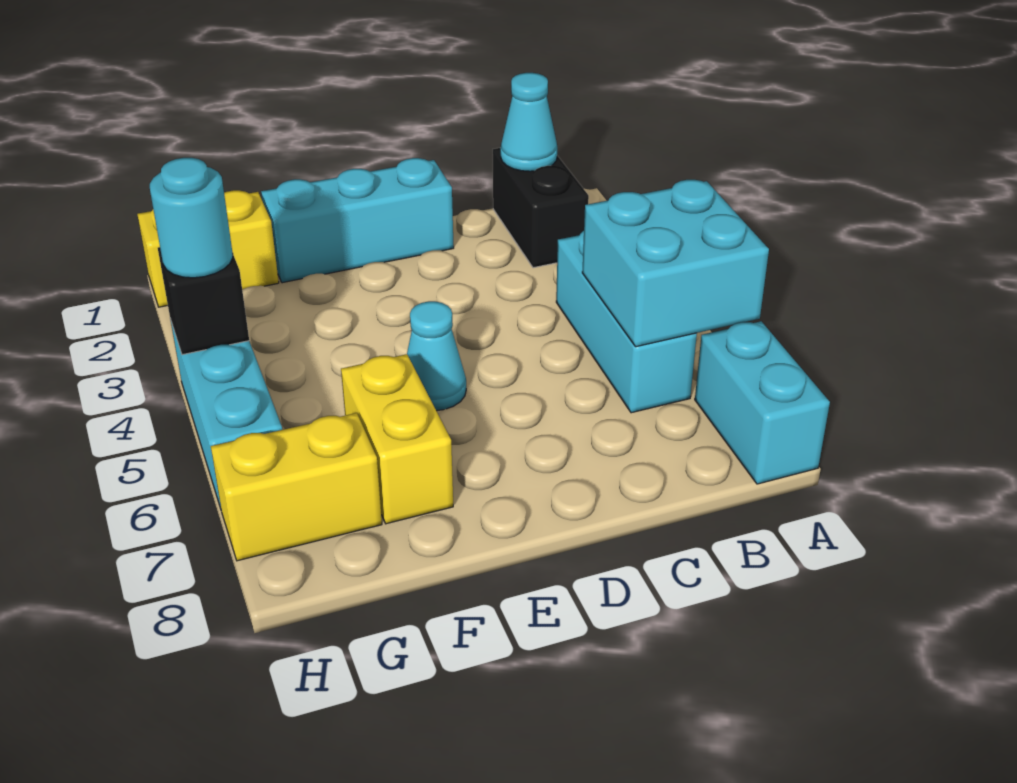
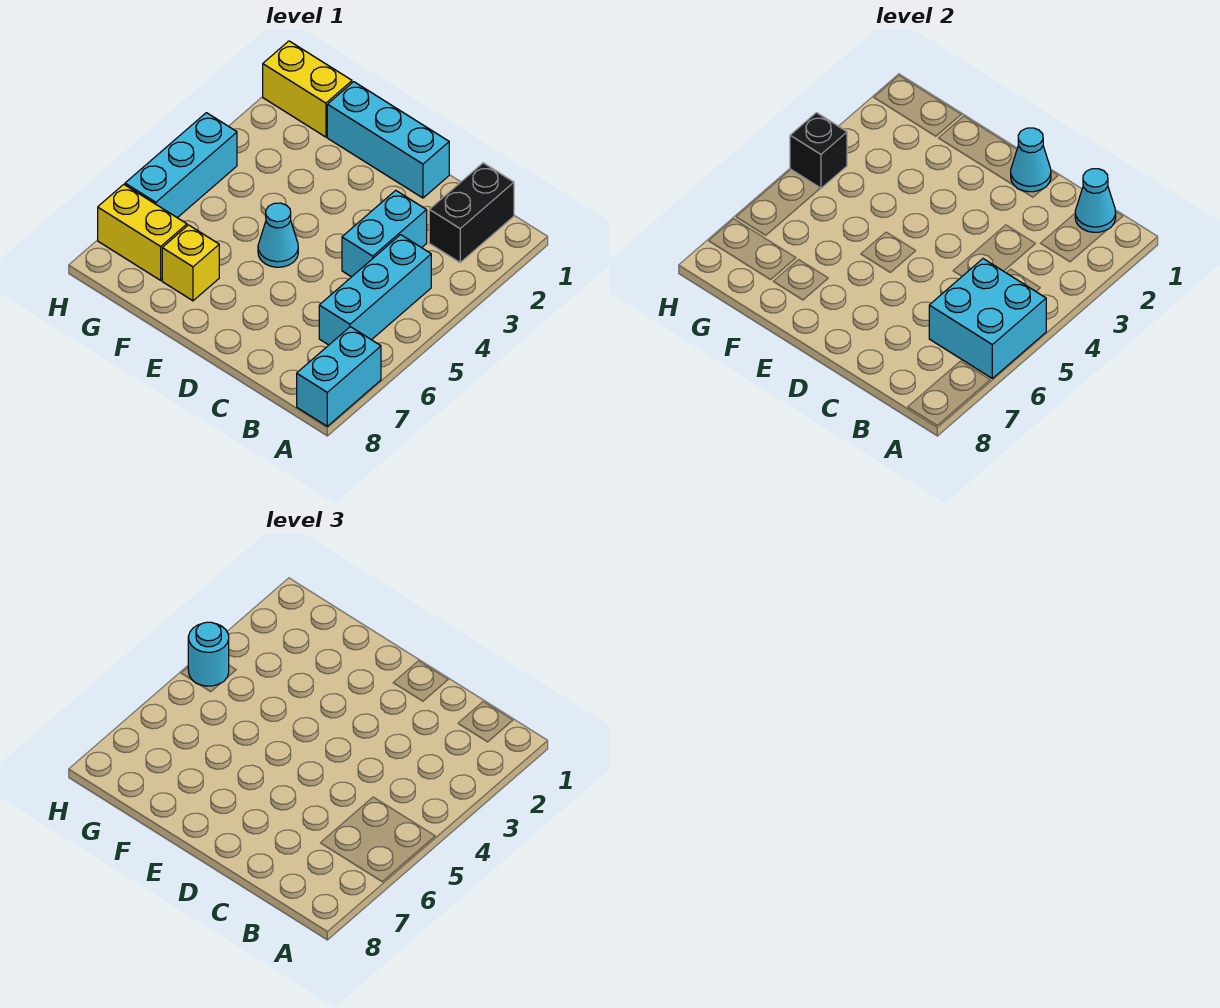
none -> cyan brick C3:C4 level 1
none -> cyan cone D1 level 2
yellow brick F6:F7 level 1 -> yellow brick F7 level 1

